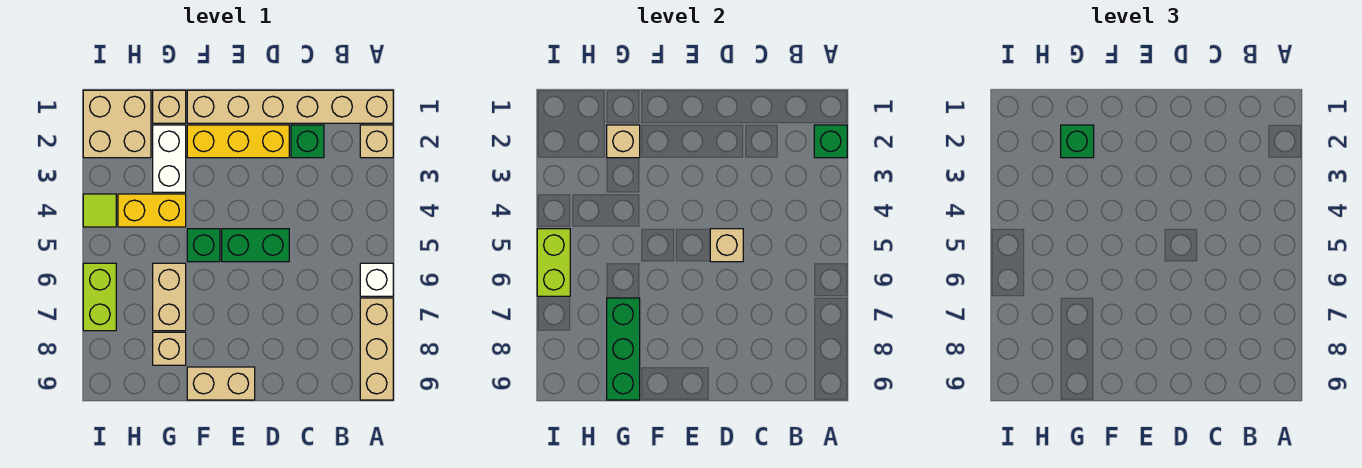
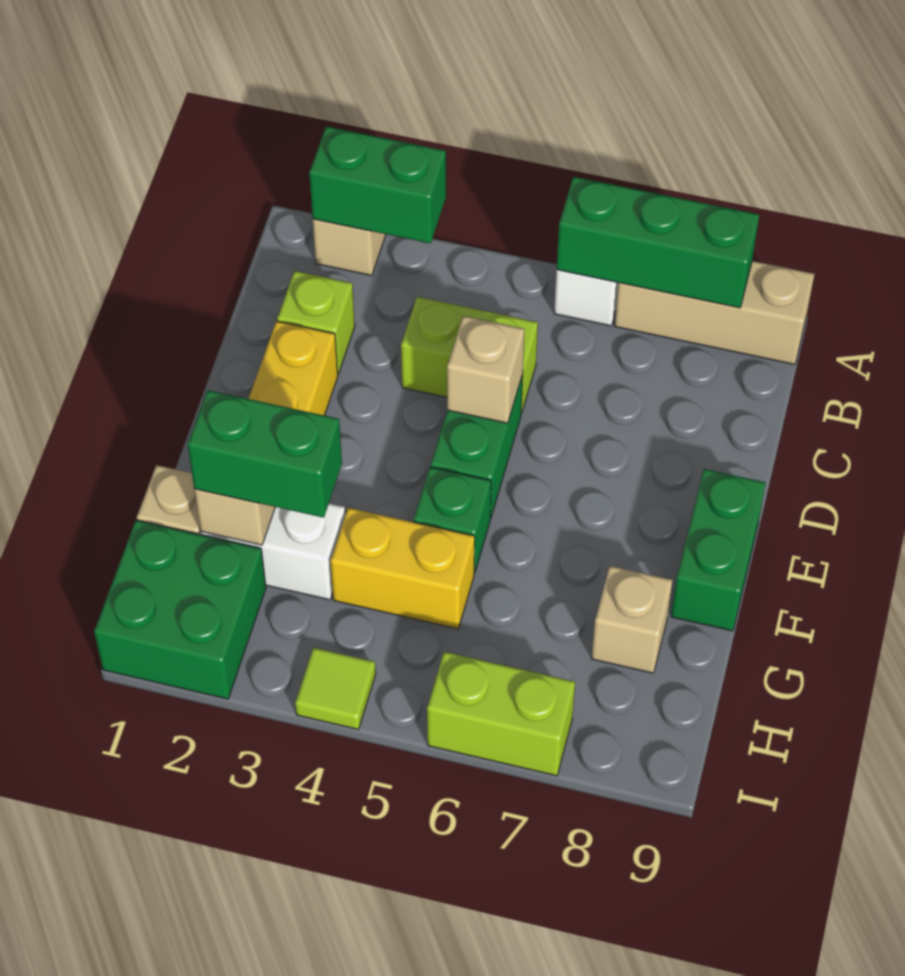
tan brick A1:F1 level 1 -> none
green brick A2 level 2 -> green brick A2:A3 level 2
green brick C2 level 1 -> lime brick C2 level 1
tan brick E9:F9 level 1 -> green brick E9:F9 level 1
green brick G2 level 3 -> green brick G2:G3 level 3
yellow brick G4:H4 level 1 -> yellow brick G4:G5 level 1
tan brick G6:G7 level 1 -> none
green brick G7:G9 level 2 -> green brick A6:A8 level 2
tan brick H1:I2 level 1 -> green brick H1:I2 level 1
lime brick I5:I6 level 2 -> lime brick C4:C5 level 1

